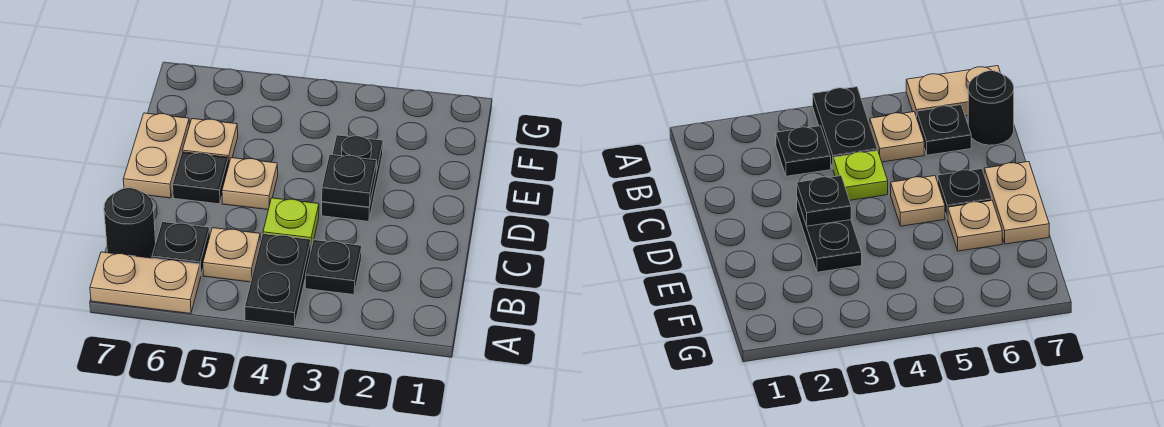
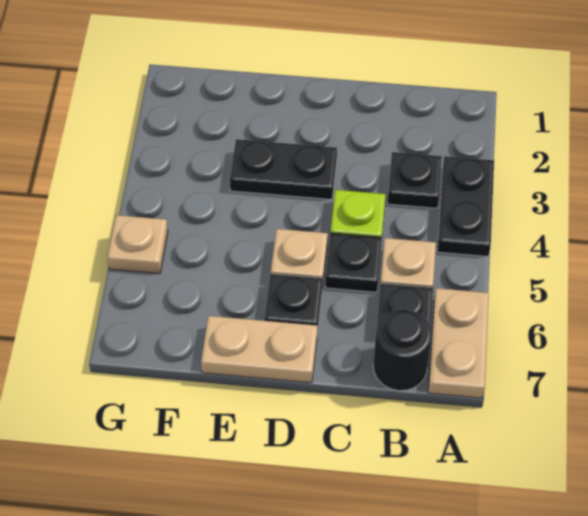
black plate A4:B4 level 1 -> black plate A3:A4 level 1
black plate D3 level 2 -> black plate C5 level 1
tan plate E6 level 1 -> tan plate G5 level 1

